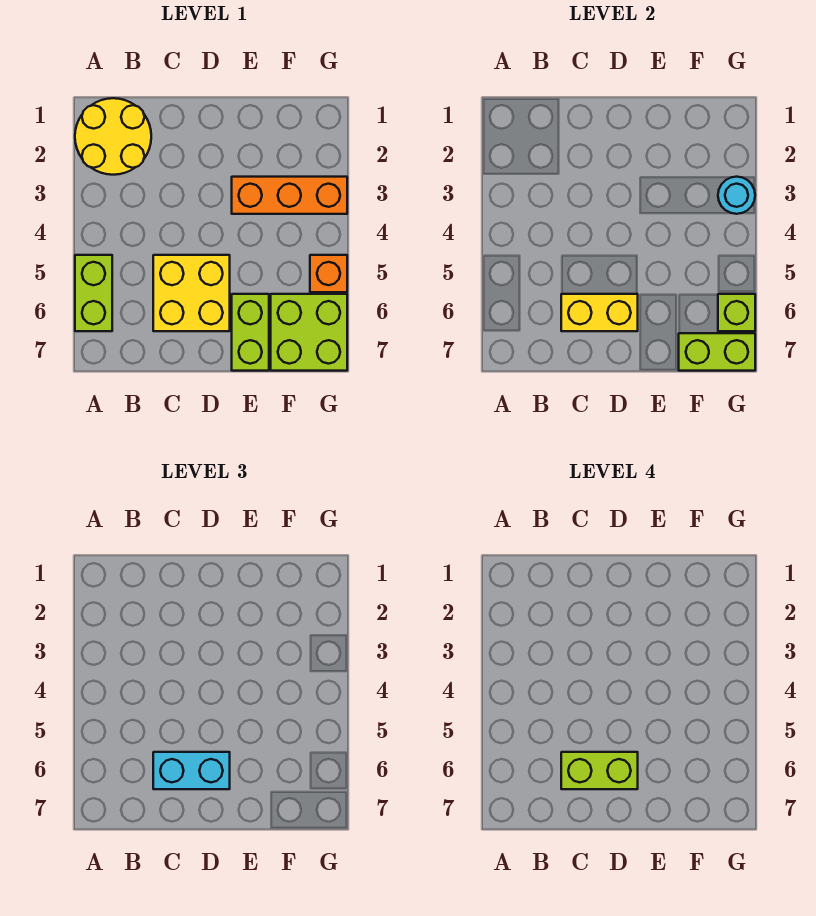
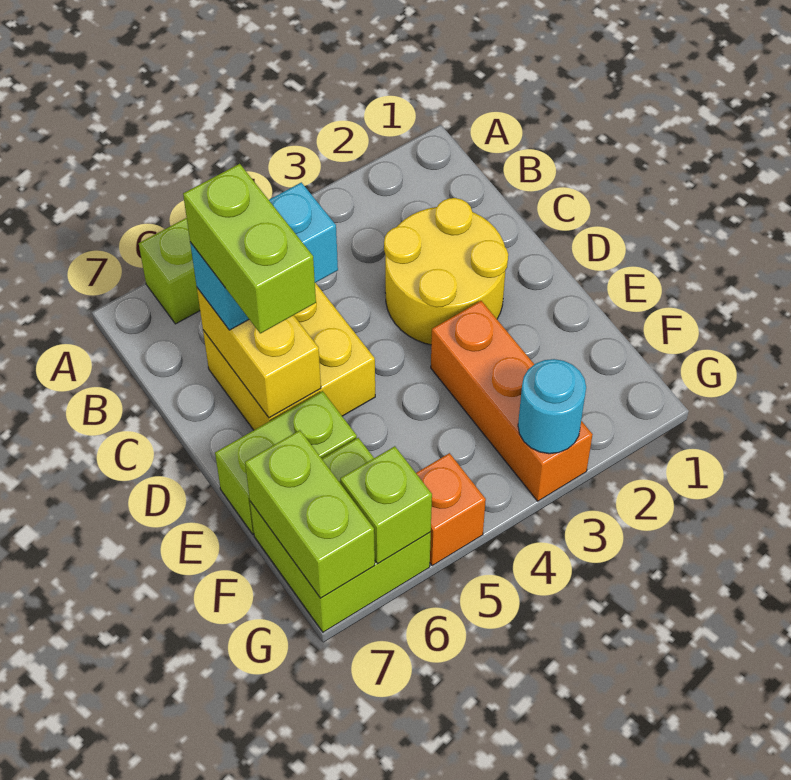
yellow round brick A1:B2 level 1 -> yellow round brick C2:D3 level 1
cyan brick C6:D6 level 3 -> cyan brick C5:C6 level 3

